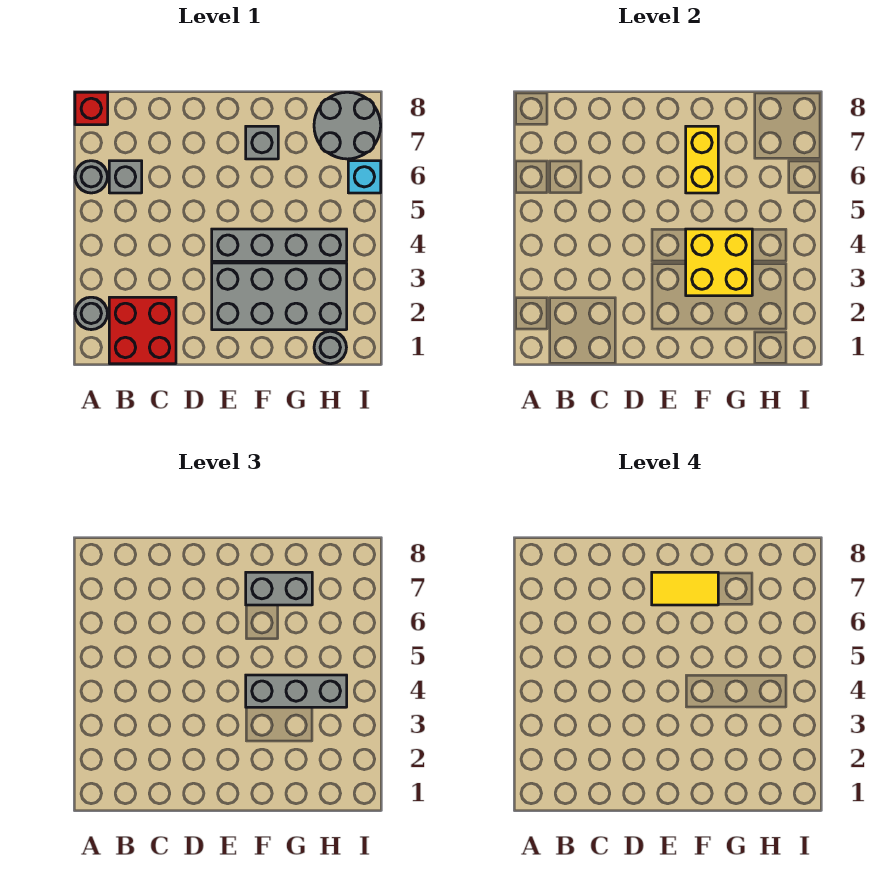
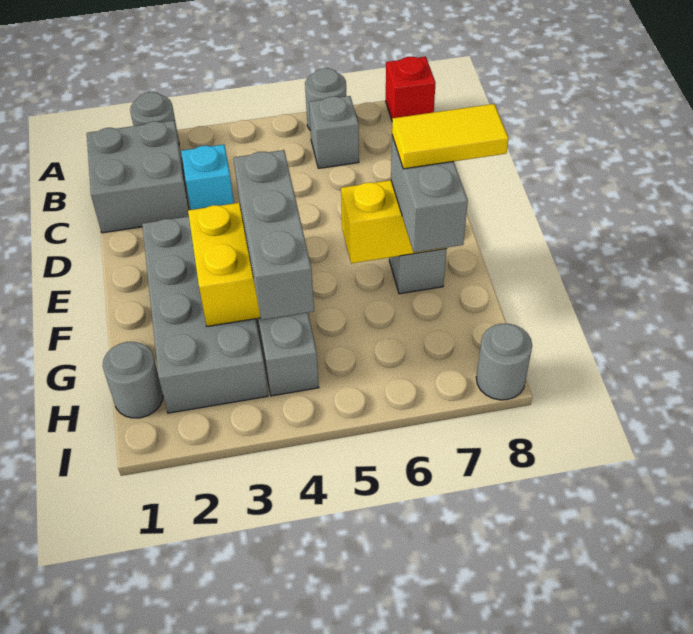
red brick B1:C2 level 1 -> grey brick B1:C2 level 1
yellow tile E7:F7 level 4 -> yellow tile F7:F8 level 4
grey round brick H7:I8 level 1 -> grey round brick I8 level 1
cyan brick I6 level 1 -> cyan brick C3 level 1

